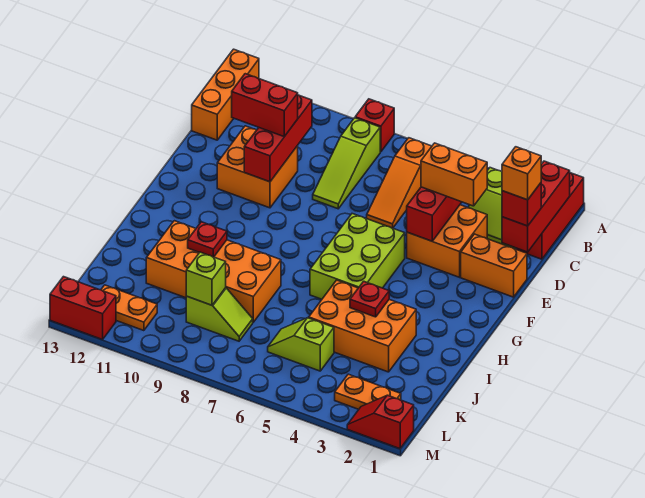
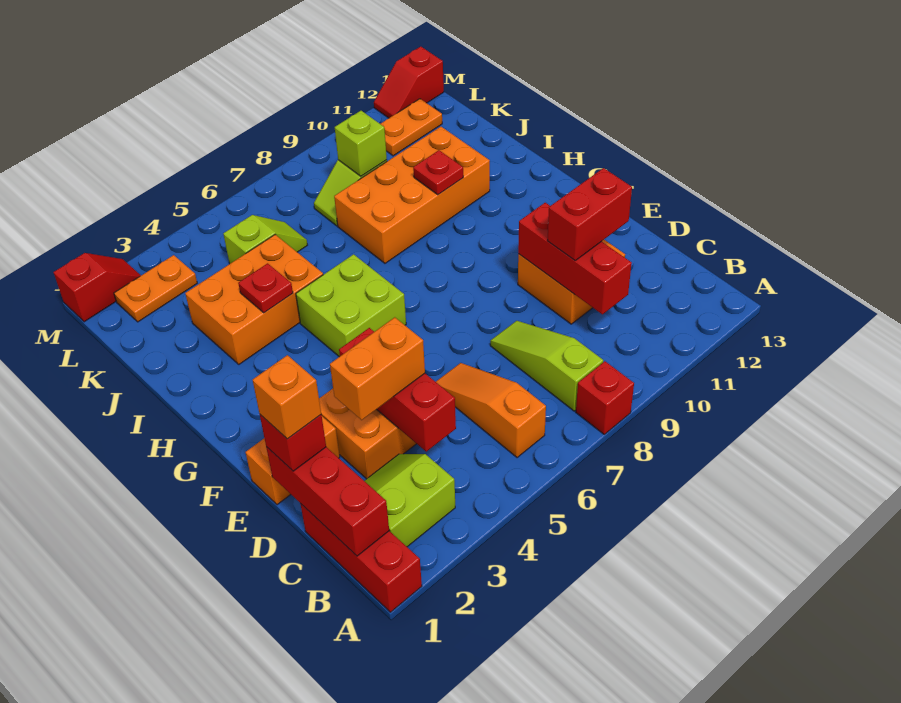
orange brick A13:C13 level 1 -> none
lime brick F5:H6 level 1 -> lime brick G5:H6 level 1
red brick M12:M13 level 1 -> red slope M12:M13 level 1 top 13

